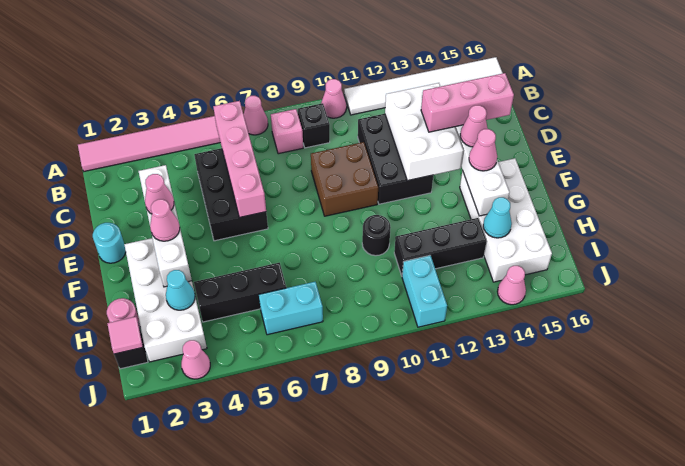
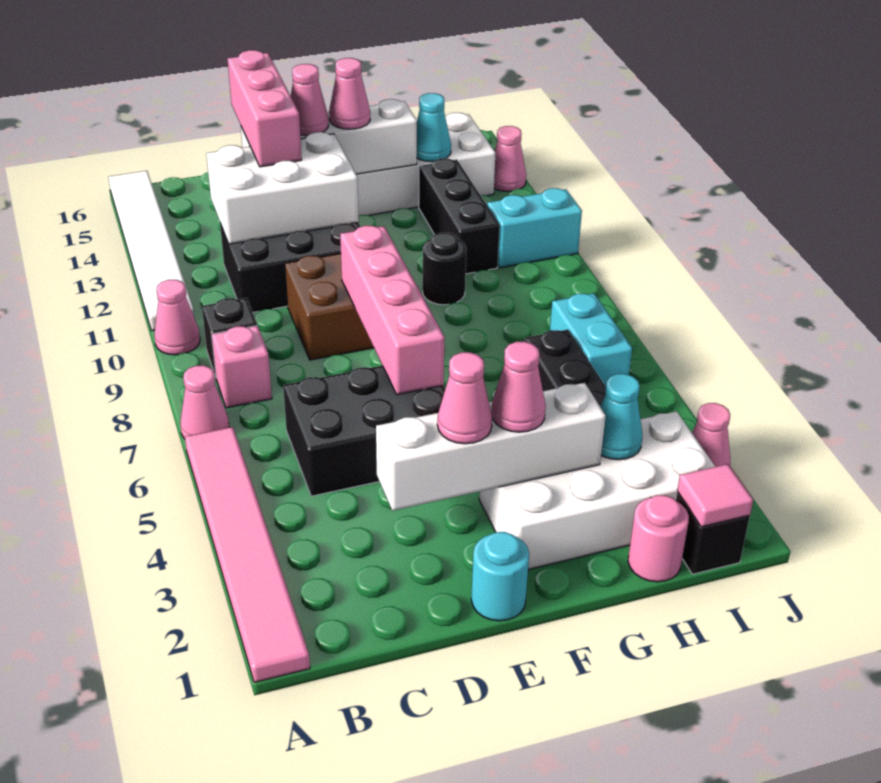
pink brick B6:E6 level 2 -> pink brick E6:E9 level 2

